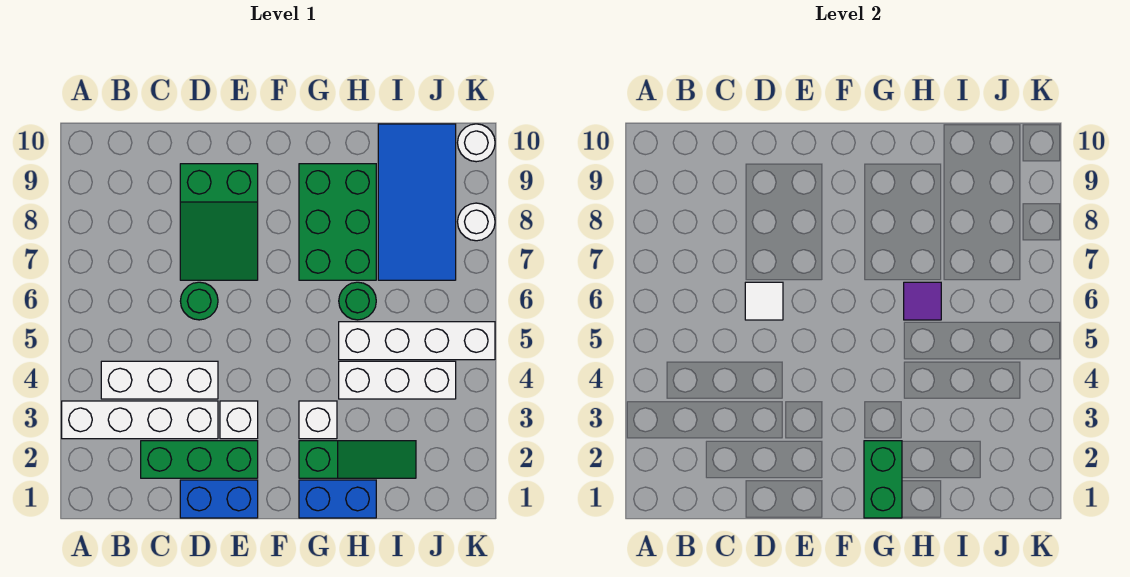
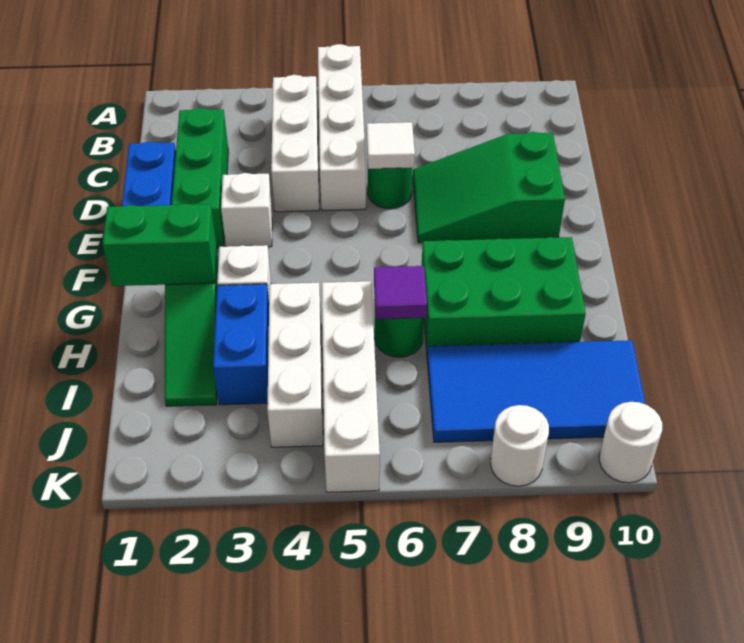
white brick A3:D3 level 1 -> white brick A5:D5 level 1
blue brick G1:H1 level 1 -> blue brick H3:I3 level 1

